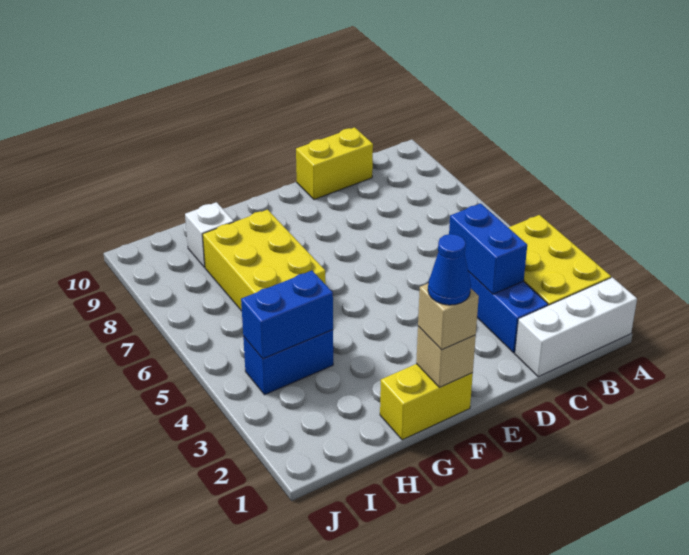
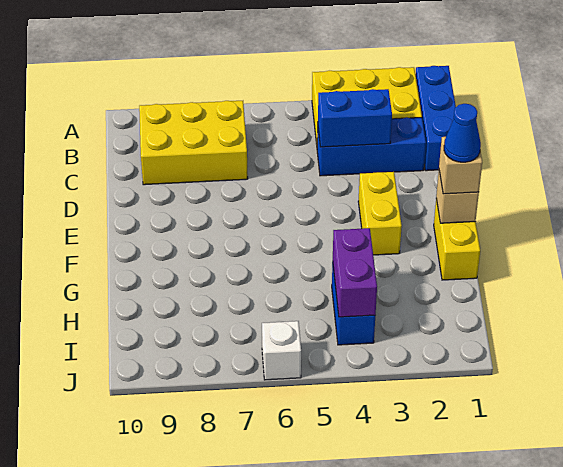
white brick A1:C1 level 1 -> blue brick A1:C1 level 1
yellow brick C10:D10 level 1 -> yellow brick E3:F3 level 1
yellow brick G6:H8 level 1 -> yellow brick B7:C9 level 1
blue brick H4:I4 level 2 -> purple brick H4:I4 level 2
white brick H9 level 1 -> white brick J6 level 1

